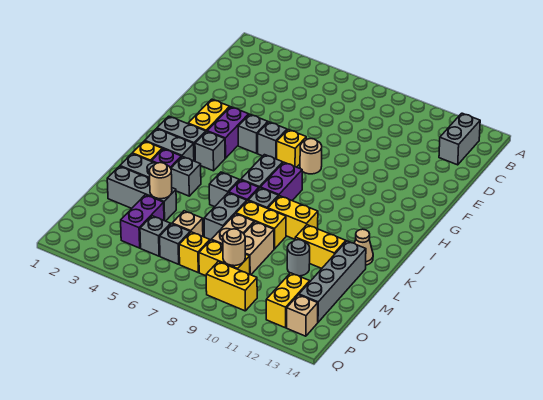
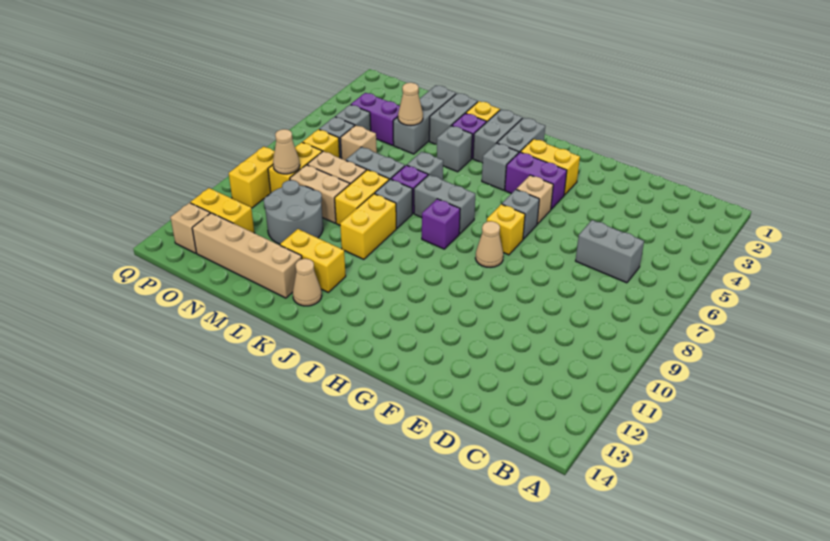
grey brick B13:C13 level 1 -> grey brick C6:D6 level 1
grey brick G5 level 1 -> tan brick G5 level 1
tan round brick G8 level 1 -> tan cone G8 level 1
purple brick I8:J8 level 1 -> purple brick I8 level 1
yellow brick L11:L12 level 1 -> yellow brick K12:L12 level 1
grey brick L13:O13 level 1 -> tan brick L13:O13 level 1
tan round brick M4 level 2 -> tan cone M4 level 2
grey round brick M11 level 1 -> grey round brick M10:N11 level 1
tan round brick O9 level 2 -> tan cone O9 level 2

